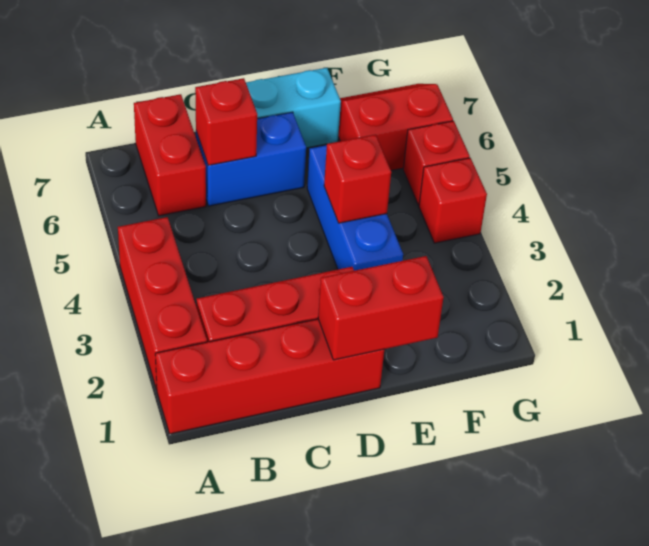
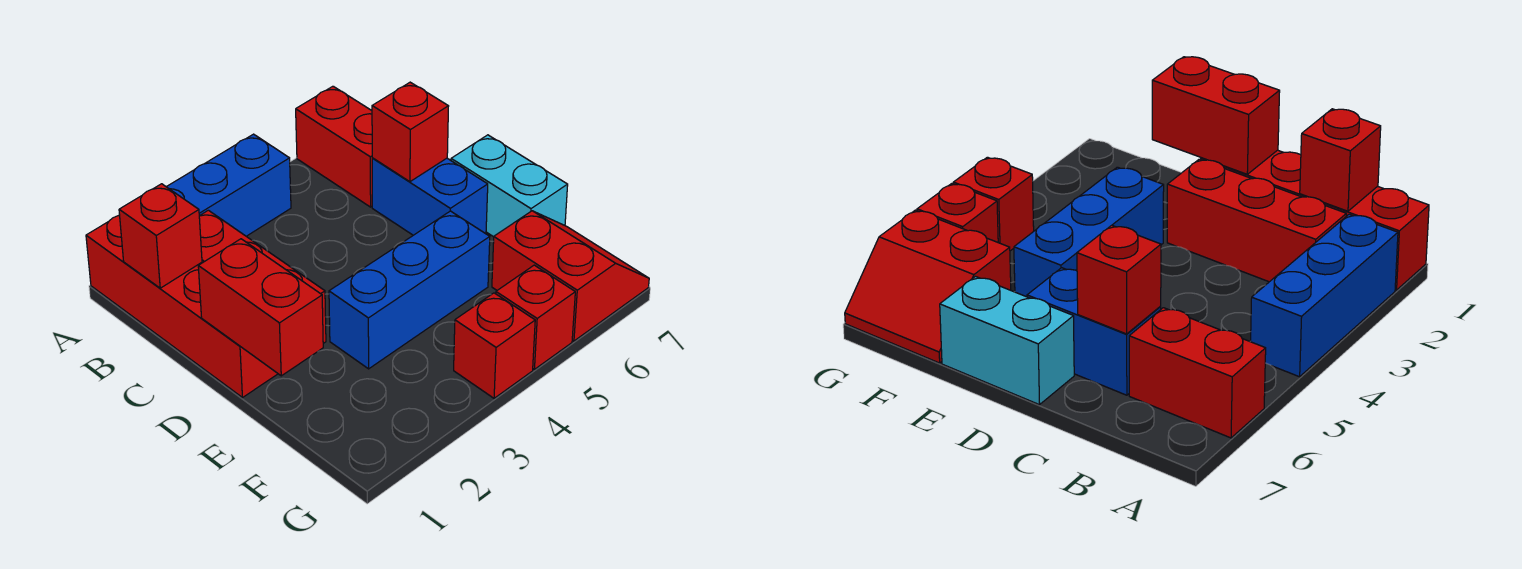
red brick A2:A4 level 1 -> blue brick A2:A4 level 1
red brick B6:B7 level 1 -> red brick A6:B6 level 1
red brick E4 level 2 -> red brick B1 level 2

